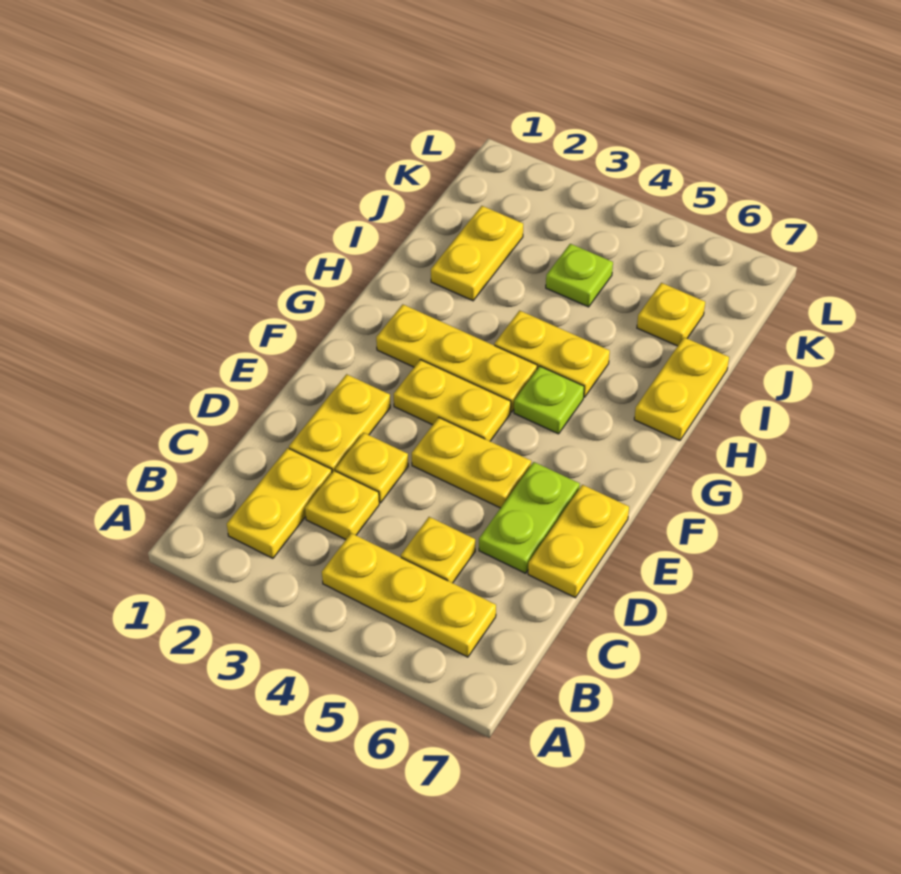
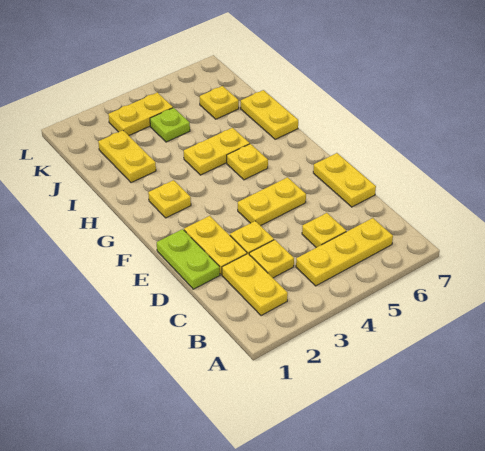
lime plate D6:E6 level 1 -> lime plate D1:E1 level 1
yellow plate F3:F4 level 1 -> yellow plate K3:K4 level 1
yellow plate G2:G4 level 1 -> yellow plate G2 level 1
lime plate G5 level 1 -> yellow plate G5 level 1

